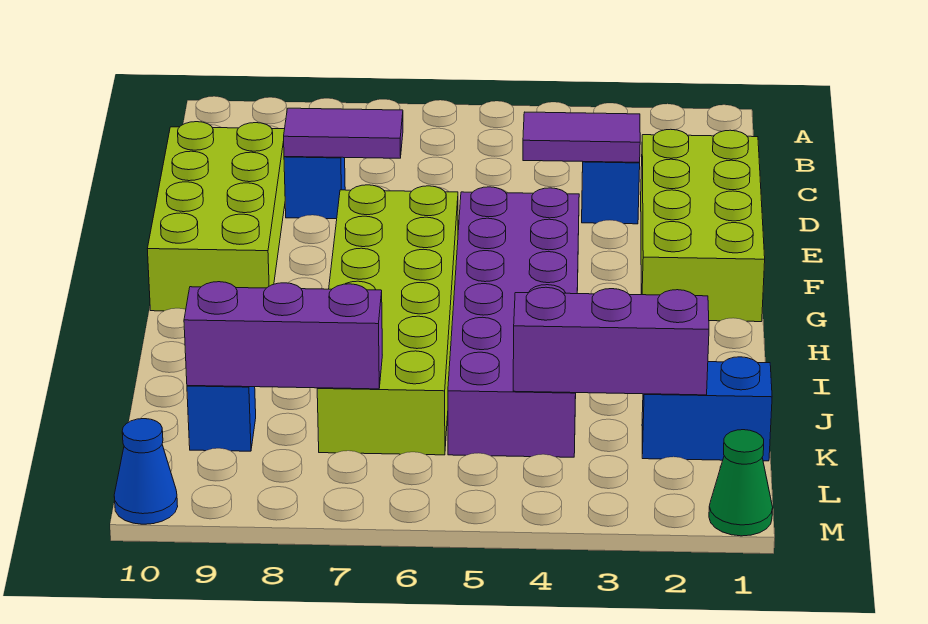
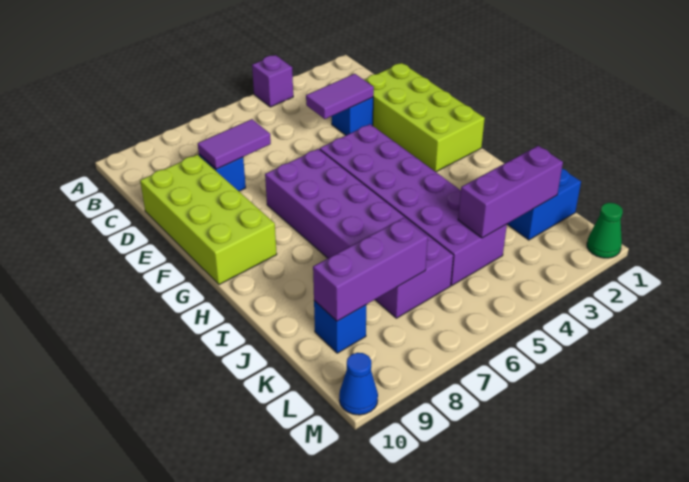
none -> purple brick A4 level 1
lime brick F6:K7 level 1 -> purple brick F6:K7 level 1

